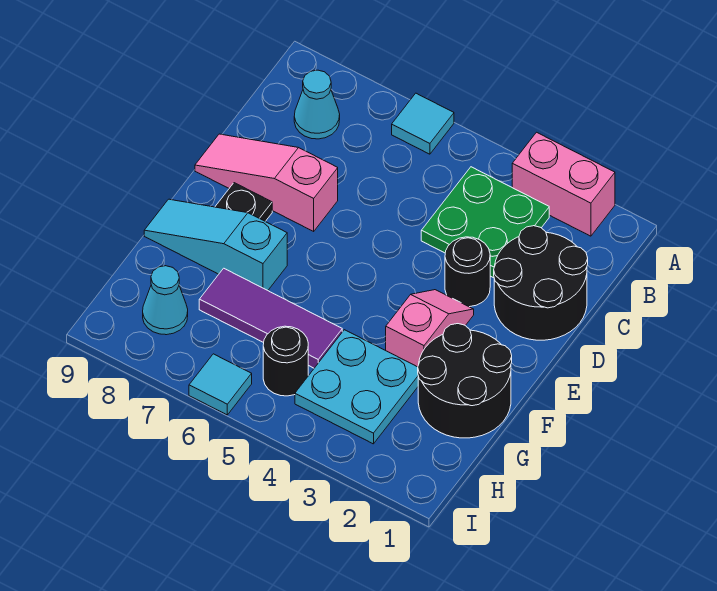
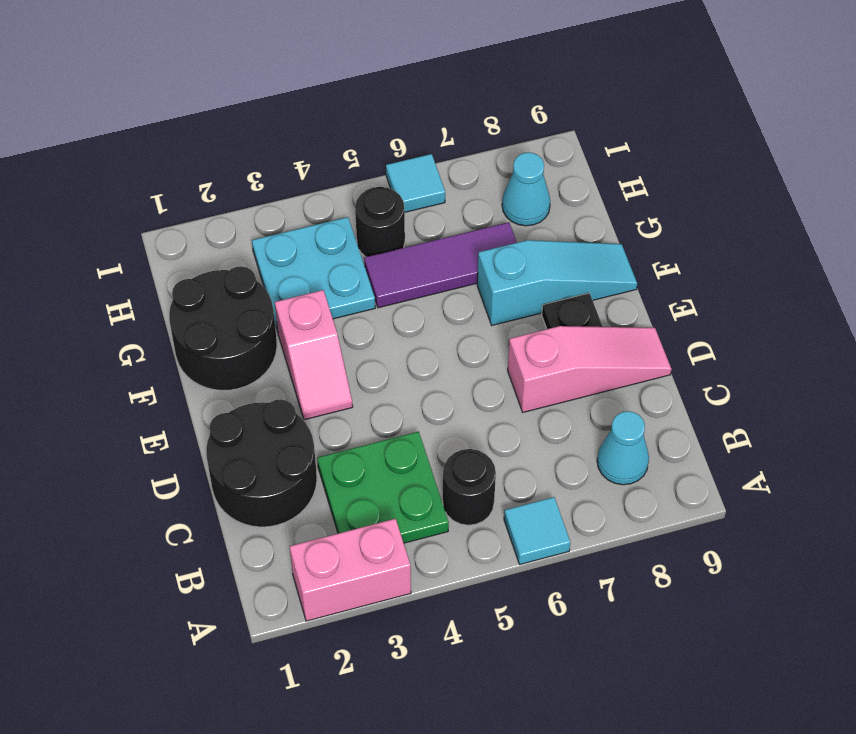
black round brick D3 level 1 -> black round brick B5 level 1

